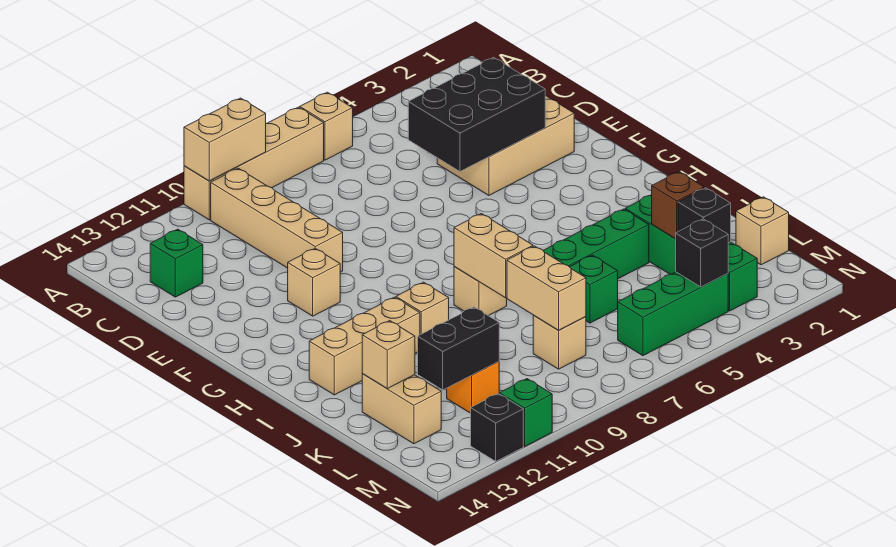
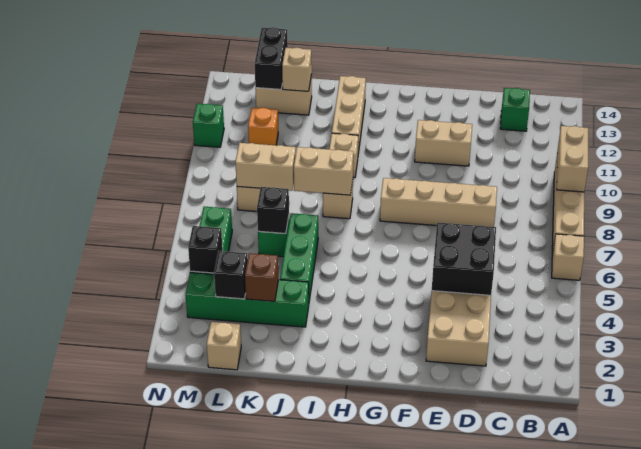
tan brick B10:E10 level 1 -> tan brick D8:G8 level 1
black brick D3:E5 level 2 -> black brick D4:E5 level 2
tan brick F11 level 1 -> tan brick E11:F11 level 1
black brick L11:L12 level 2 -> black brick L13:L14 level 2
black brick N12 level 1 -> black brick K6 level 2

